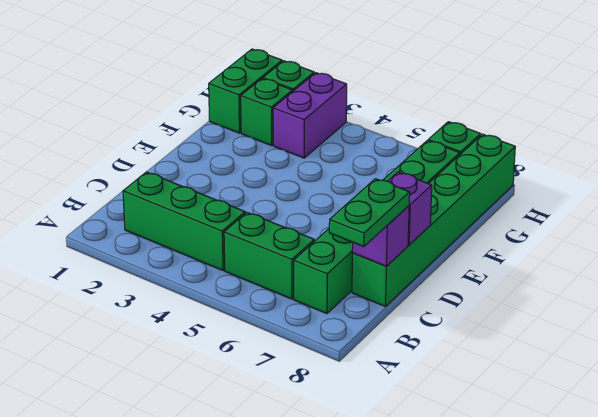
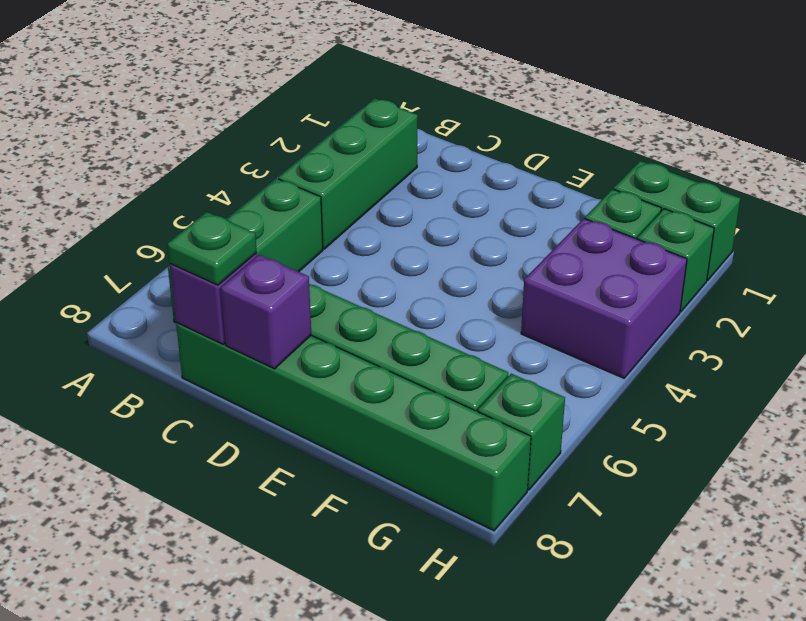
green plate B8:C8 level 3 -> green plate C8 level 3
purple brick G3:H3 level 1 -> purple brick G3:H4 level 1

